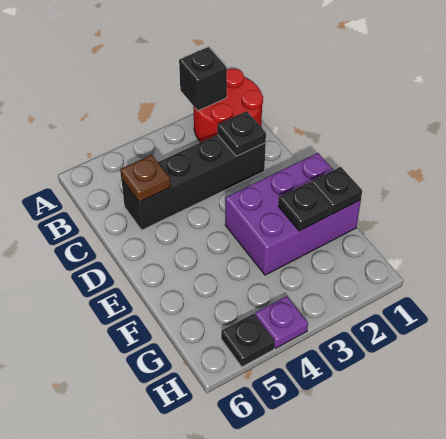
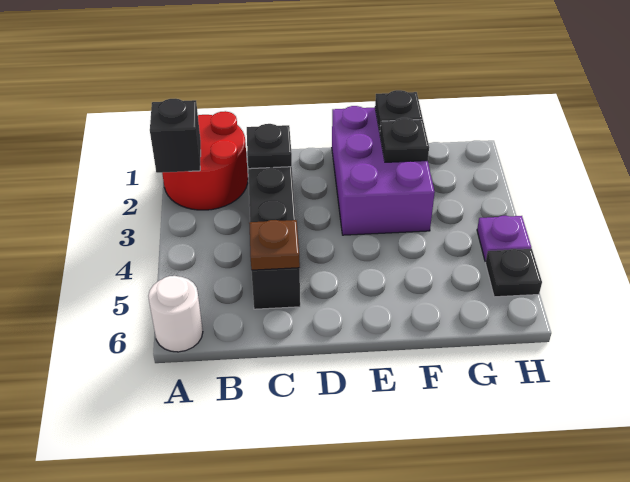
none -> white round brick A6 level 1

